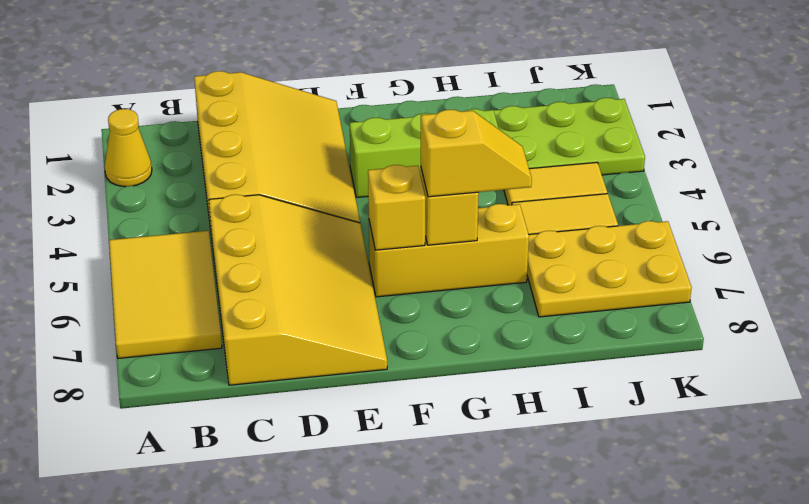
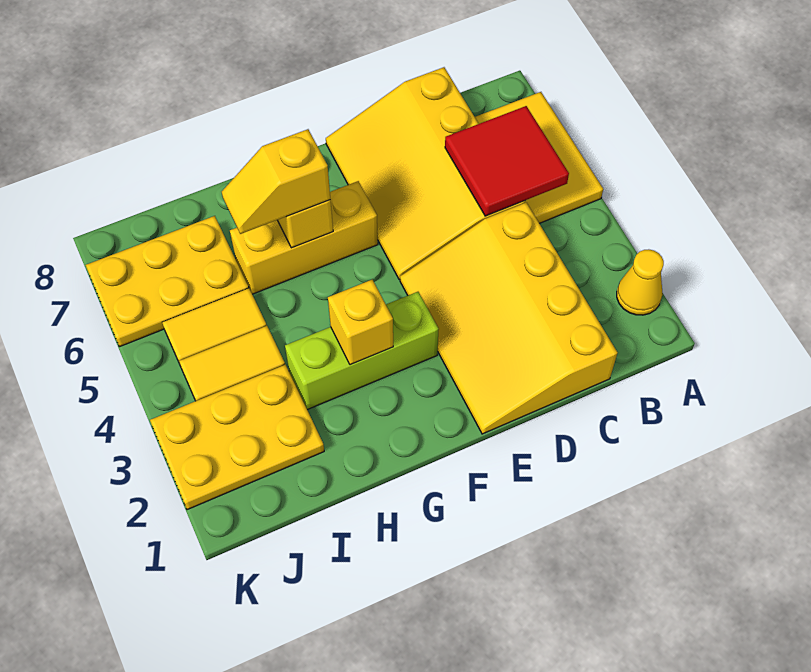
none -> red tile B5:C6 level 2
yellow brick F6 level 2 -> yellow brick G3 level 2
lime plate I2:K3 level 1 -> yellow plate I2:K3 level 1

